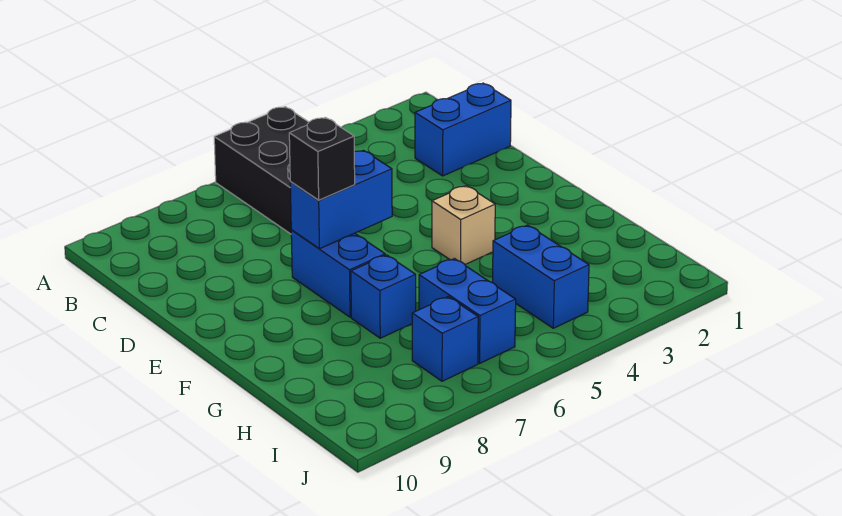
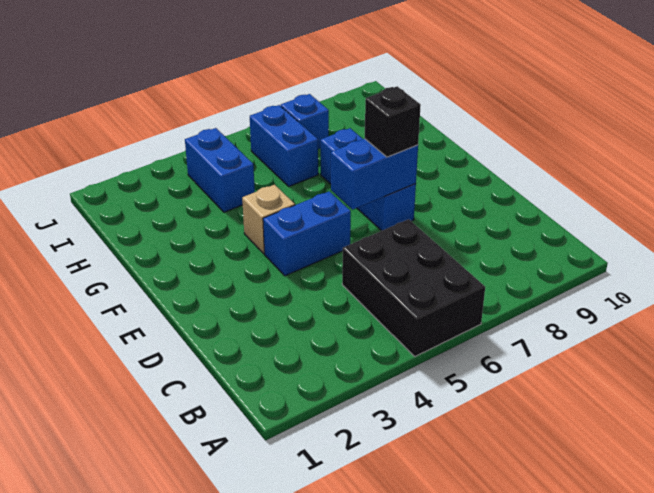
blue brick C1:C2 level 1 -> blue brick E4:E5 level 1

